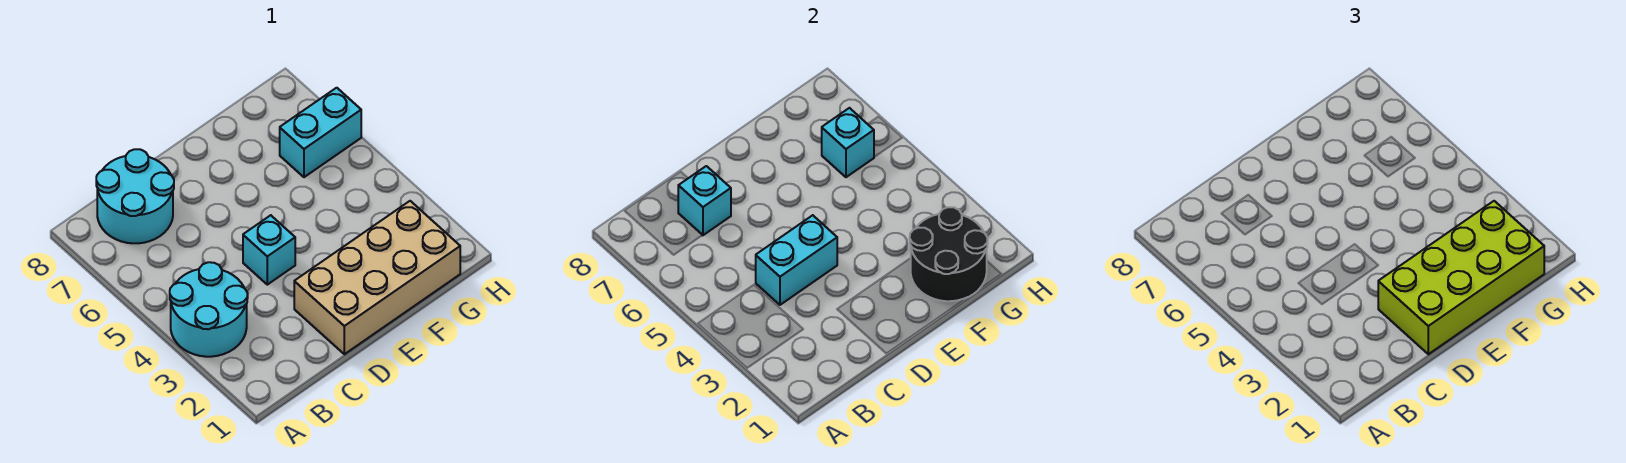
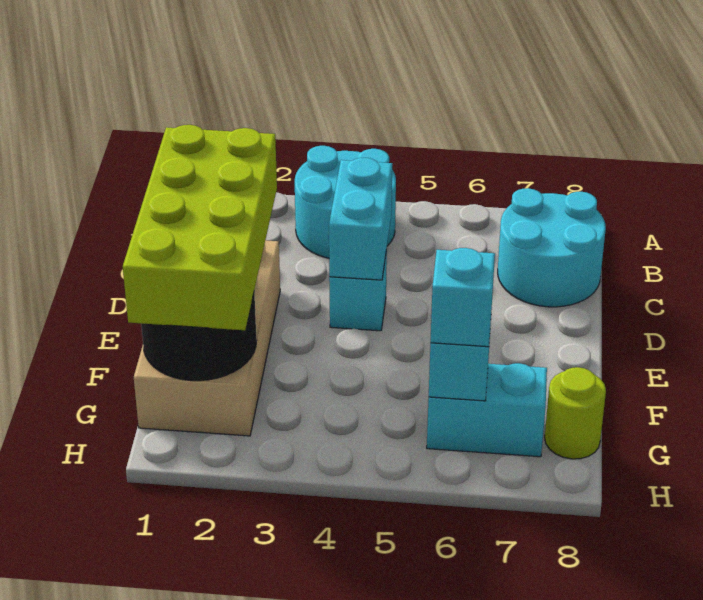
cyan brick C7 level 2 -> cyan brick G6 level 3
cyan brick G6:H6 level 1 -> cyan brick G6:G7 level 1
none -> lime round brick G8 level 1

